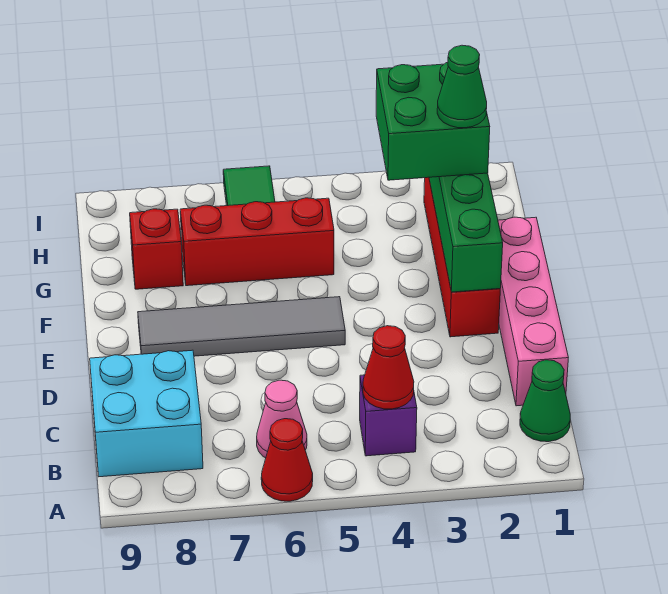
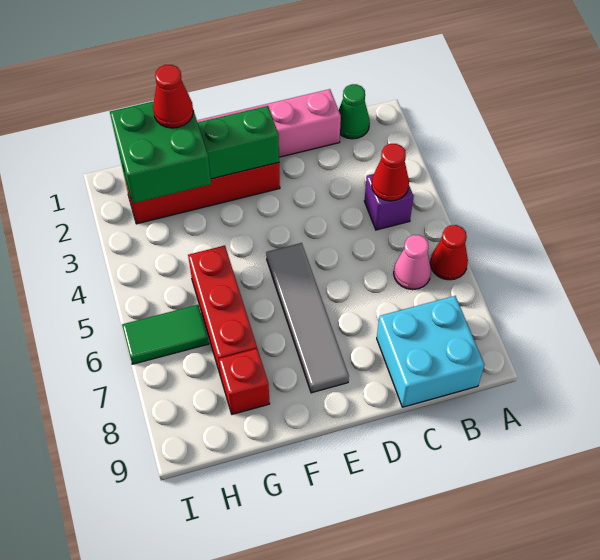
green cone G2 level 4 -> red cone G2 level 4

